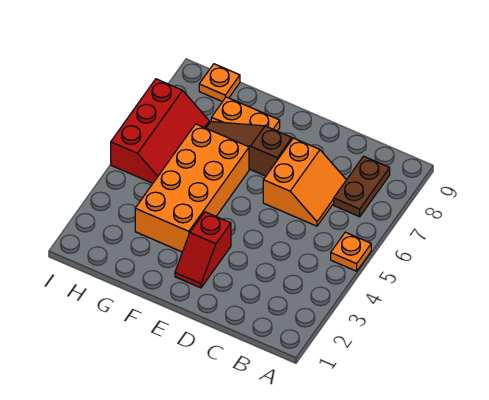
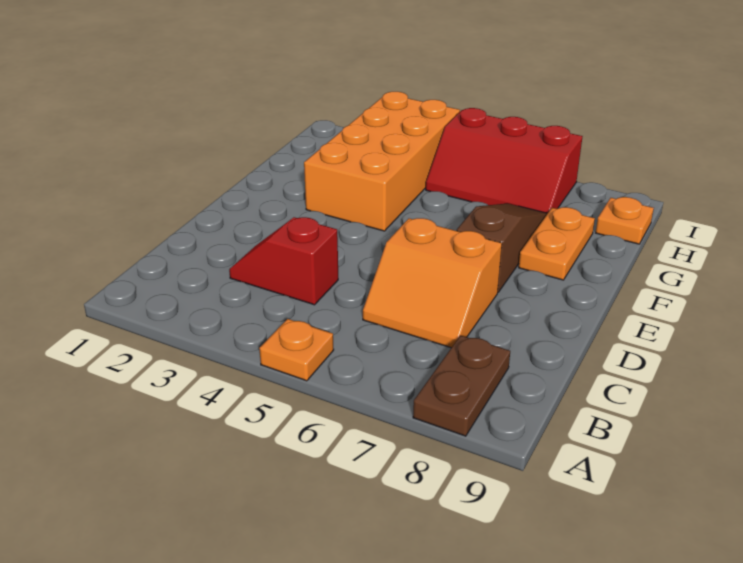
brown plate B7:B8 level 1 -> brown plate A8:B8 level 1
red slope E2:E3 level 1 top 3 -> red slope C3:C4 level 1 top 4
orange brick F3:G6 level 1 -> orange brick F3:I4 level 1

